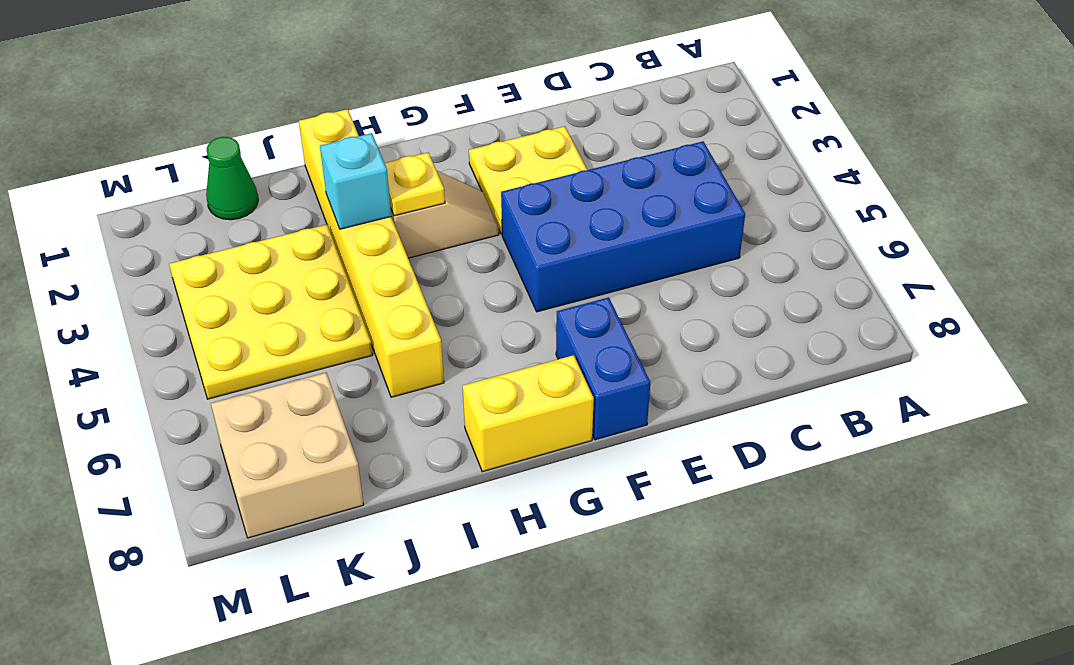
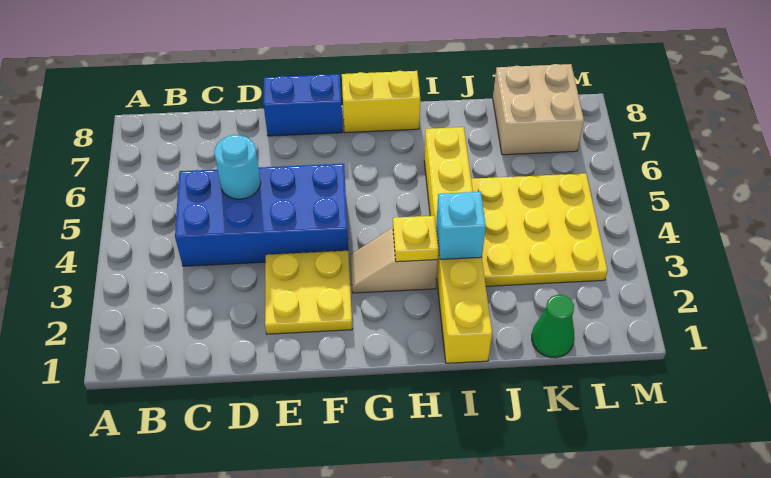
none -> cyan round brick D5 level 2
blue brick F7:F8 level 1 -> blue brick E8:F8 level 1

